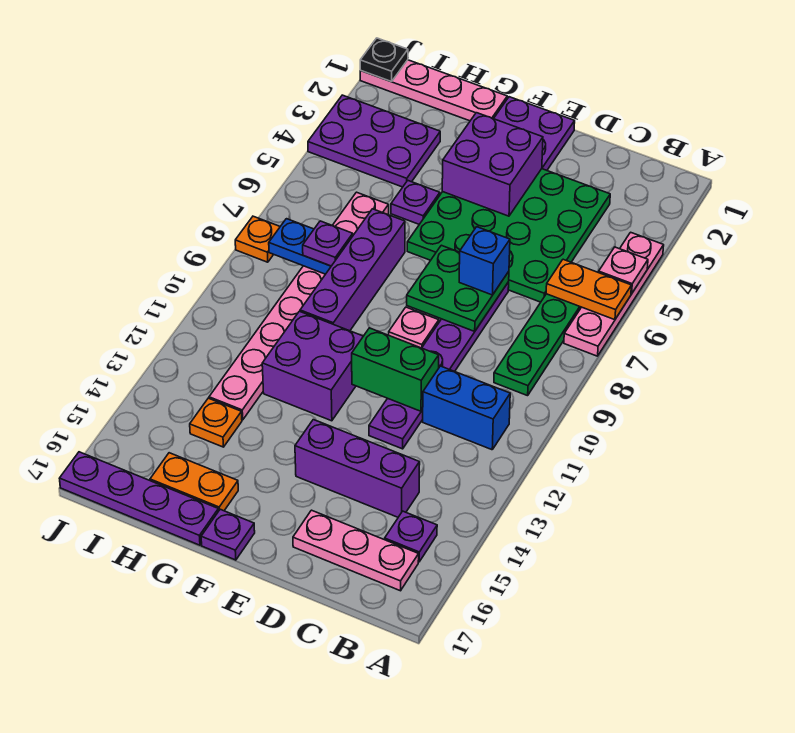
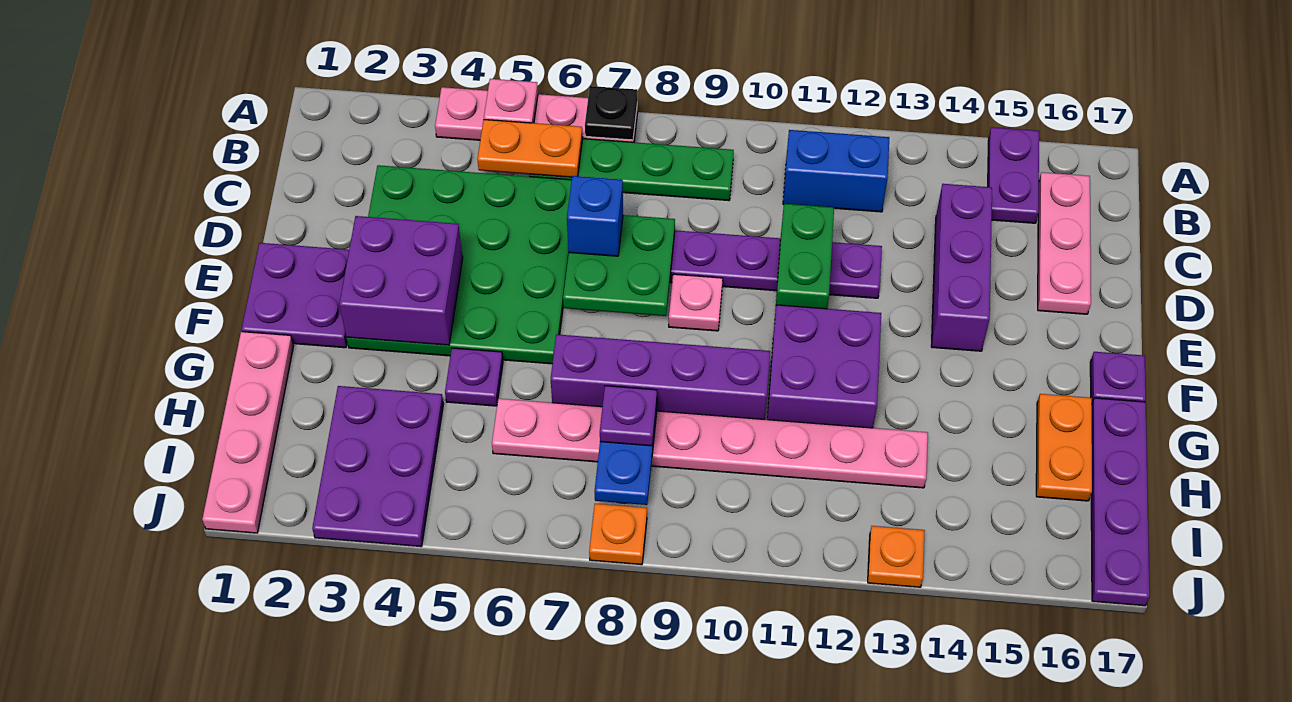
orange plate A6:B6 level 2 -> orange plate B5:B6 level 2
blue brick B11:C11 level 1 -> blue brick B11:B12 level 1
purple plate B15 level 1 -> purple plate A15:B15 level 1
orange plate H14 level 1 -> orange plate J13 level 1
black plate J1 level 2 -> black plate A7 level 2

